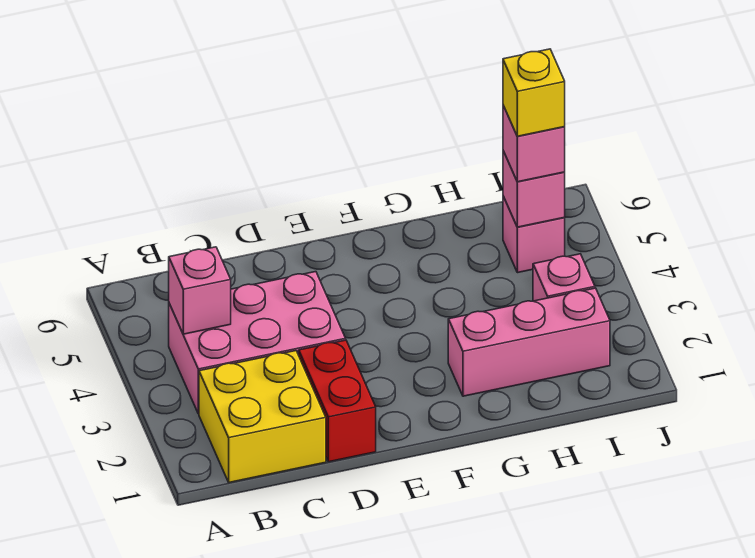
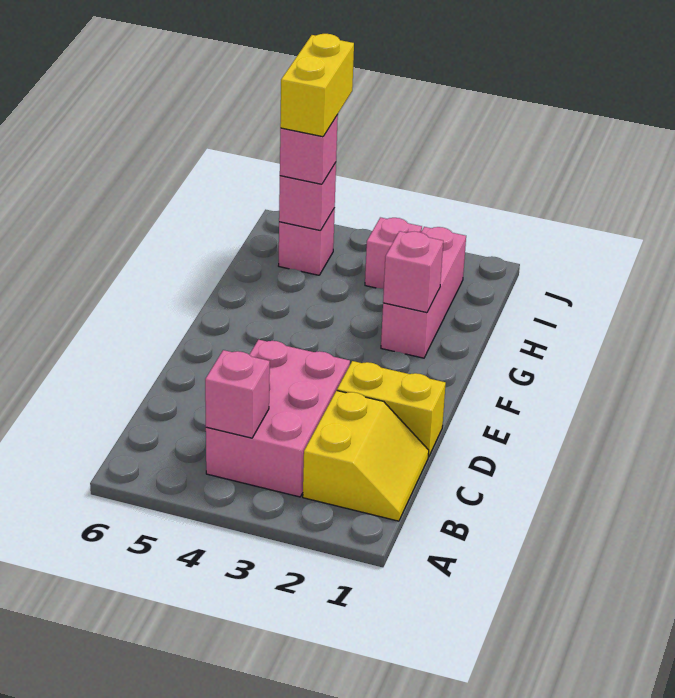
yellow brick B1:C2 level 1 -> yellow slope B1:C2 level 1 top 2
red brick D1:D2 level 1 -> yellow brick D1:D2 level 1
none -> pink brick G2 level 2
yellow brick I5 level 4 -> yellow brick I5:J5 level 4

